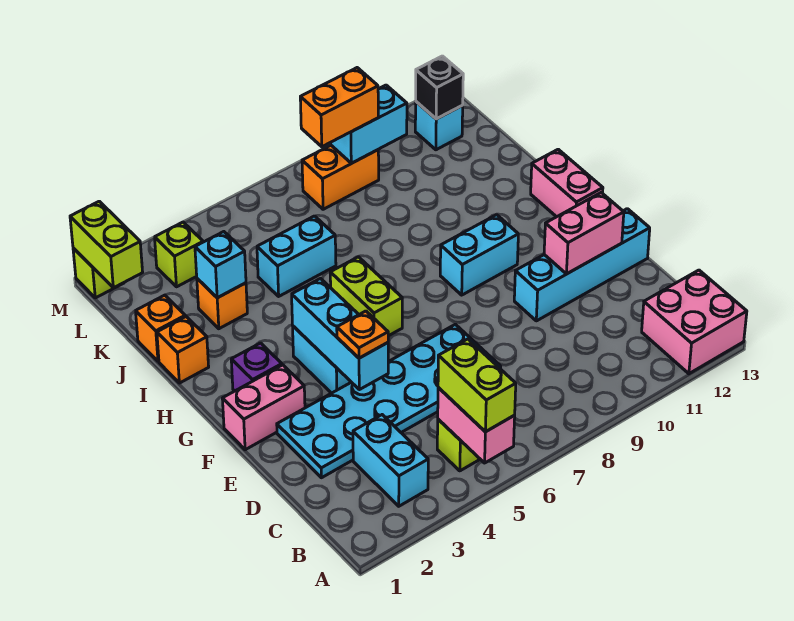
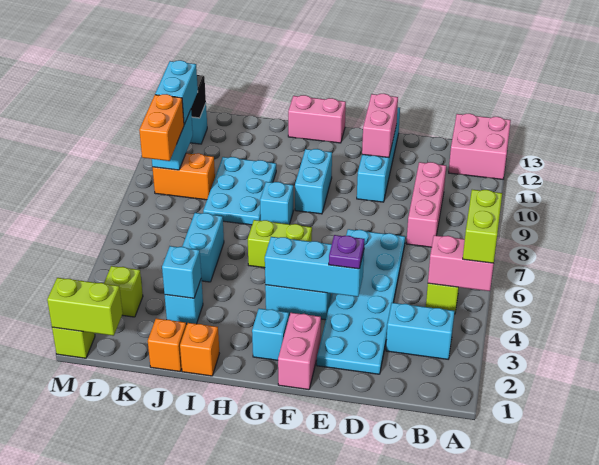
lime brick A5:B5 level 3 -> lime brick A5:A6 level 3
none -> pink brick C8:C10 level 1
orange plate E4 level 3 -> purple plate E4 level 3
purple brick G2 level 1 -> cyan brick G2 level 1
none -> cyan brick H8 level 1
none -> cyan plate I8:J10 level 1
orange brick J3 level 1 -> cyan brick J3 level 1
orange brick L8:L9 level 1 -> orange brick K9:L9 level 1
none -> cyan brick L10:L11 level 3

